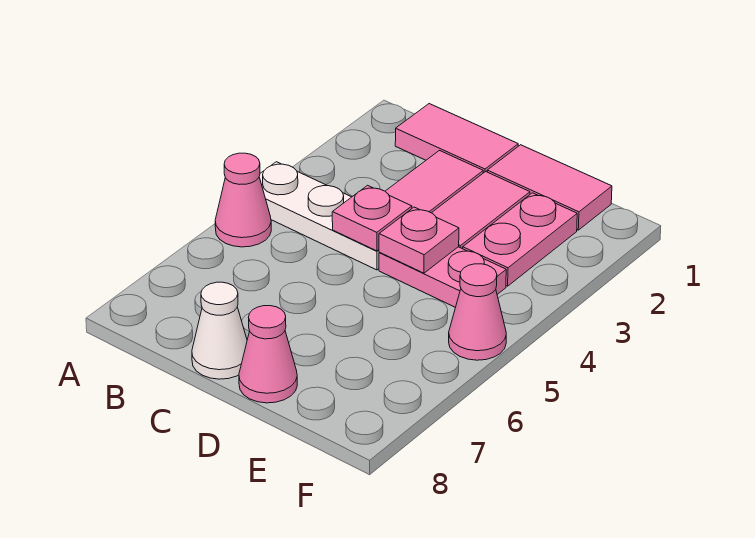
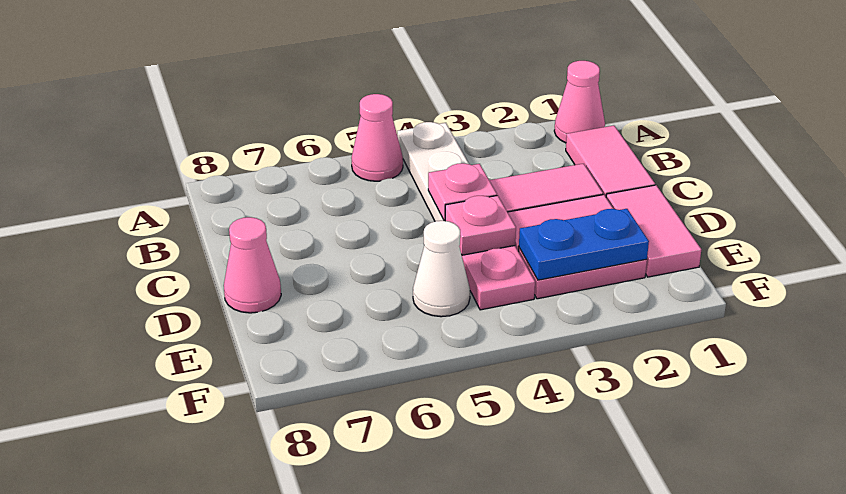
white cone C8 level 1 -> white cone E5 level 1
none -> blue plate E2:E3 level 2
pink cone F5 level 1 -> pink cone A1 level 1

